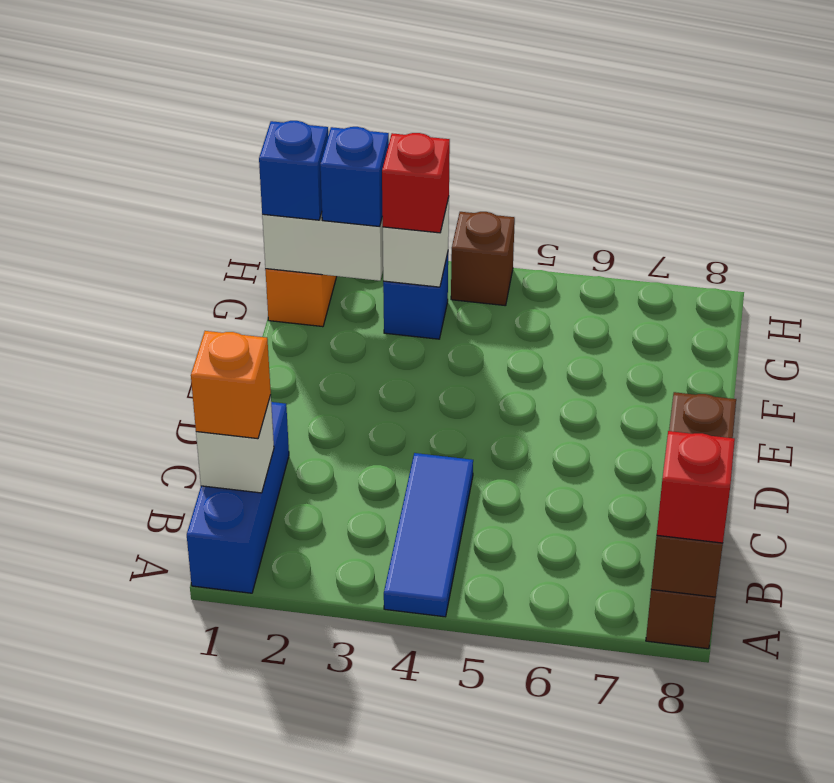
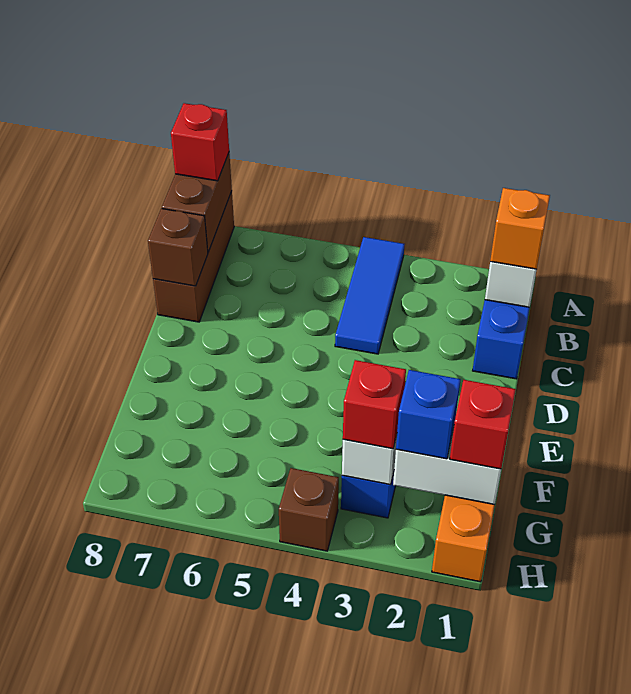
blue brick G1 level 3 -> red brick G1 level 3

